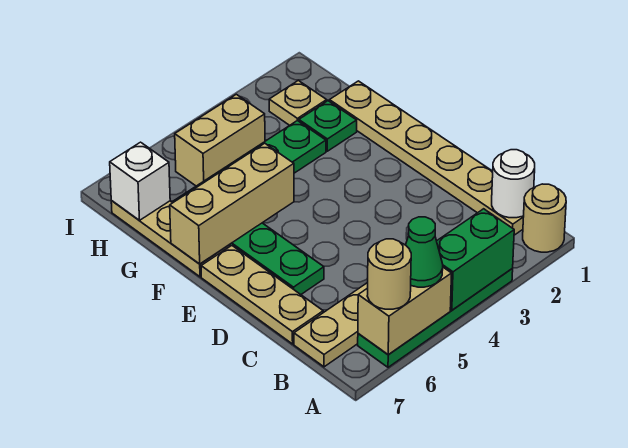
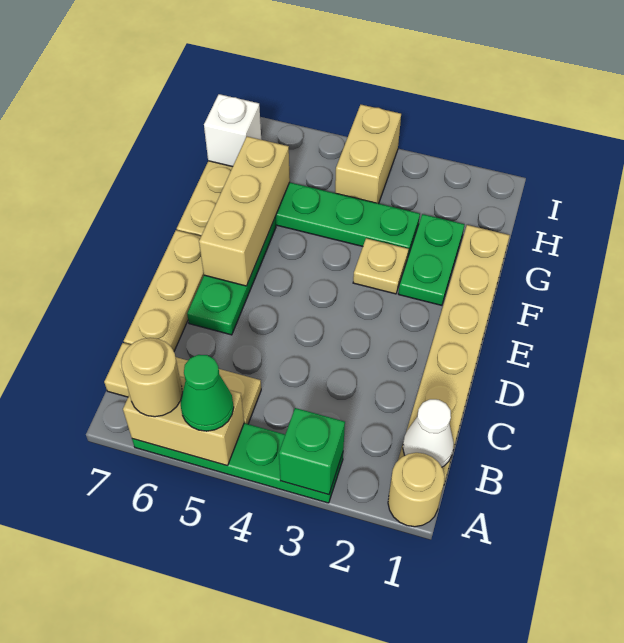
green brick A3:A4 level 2 -> green brick A3 level 2
white round brick B1 level 2 -> white cone B1 level 2
tan brick F5:F7 level 2 -> tan brick E6:G6 level 2
green plate G2 level 1 -> green plate F2:G2 level 1
tan plate H2 level 1 -> tan plate F3 level 1
tan brick H4:H5 level 1 -> tan brick H4:I4 level 1

